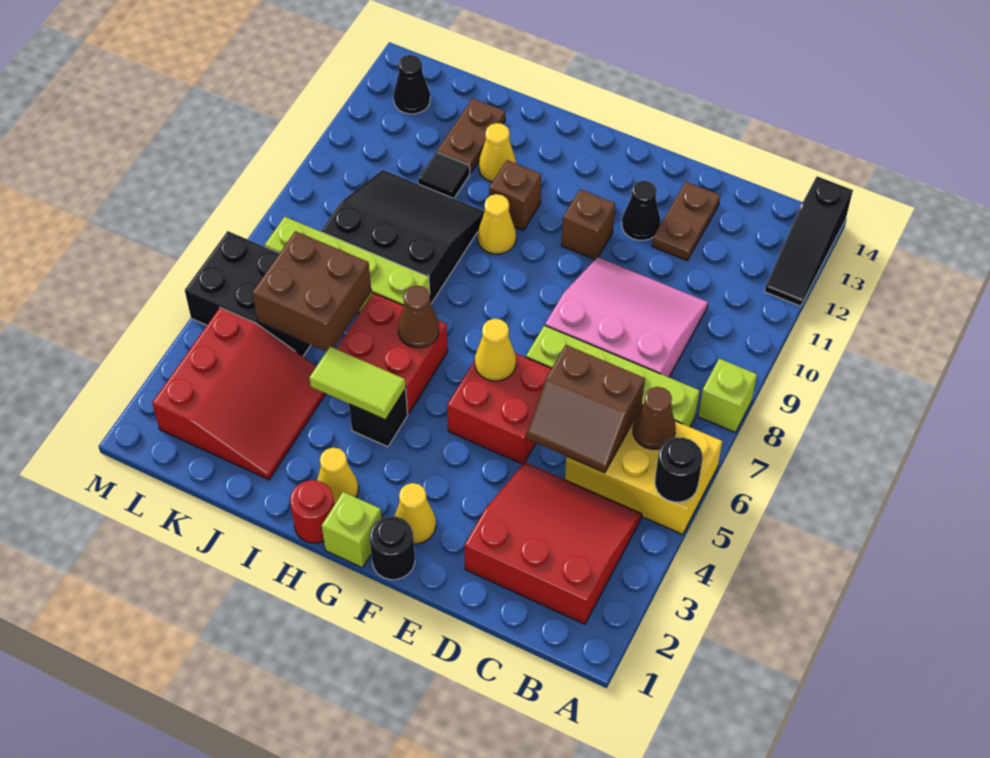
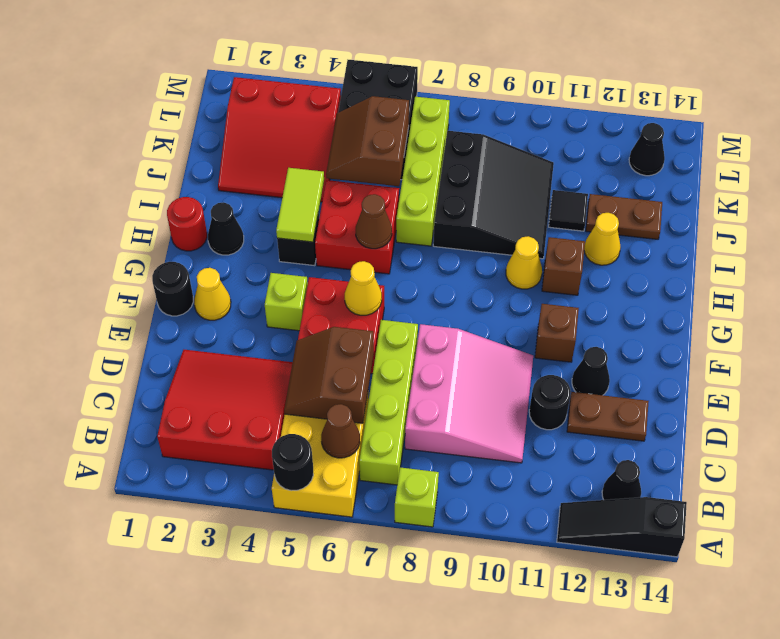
red slope B2:D4 level 1 top 2 -> red slope B2:D4 level 1 top B
none -> black cone B13 level 1
none -> black round brick D11 level 1
lime brick G1 level 1 -> lime brick F4 level 1
yellow cone H2 level 1 -> black cone H2 level 1
brown brick J5:K6 level 2 -> brown slope J5:K6 level 2 top 6

